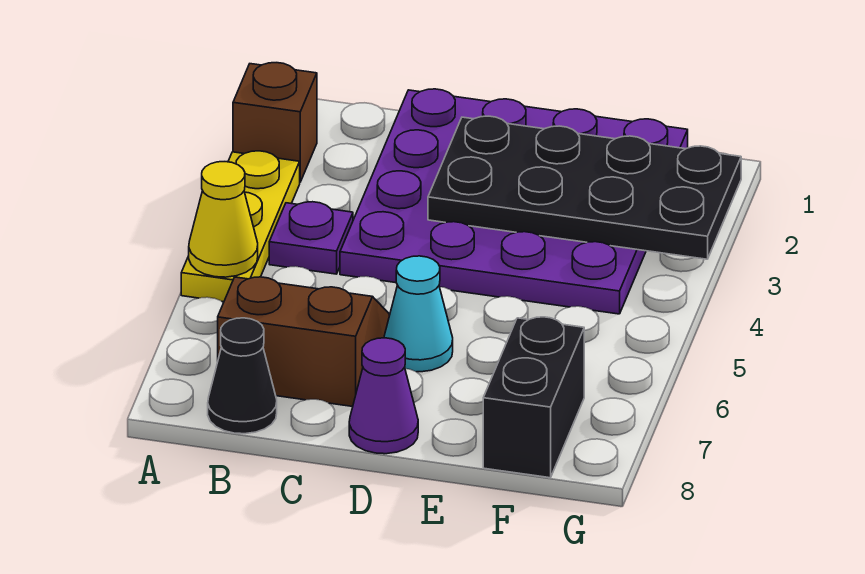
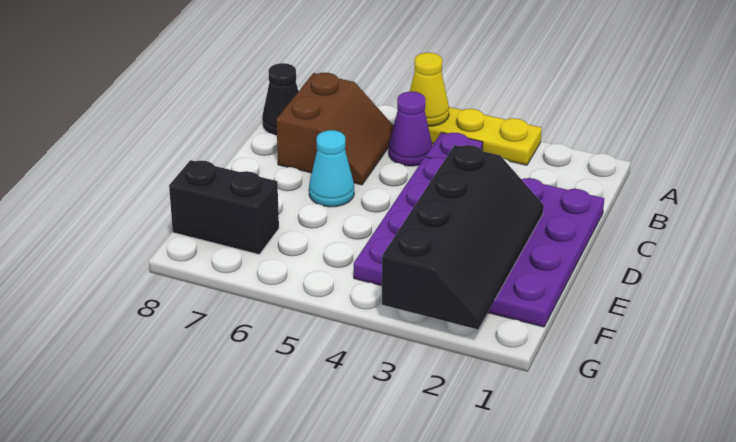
brown brick A2 level 1 -> none
black plate D2:G3 level 2 -> black slope D2:G3 level 2 top 3
purple cone D8 level 1 -> purple cone B5 level 1

